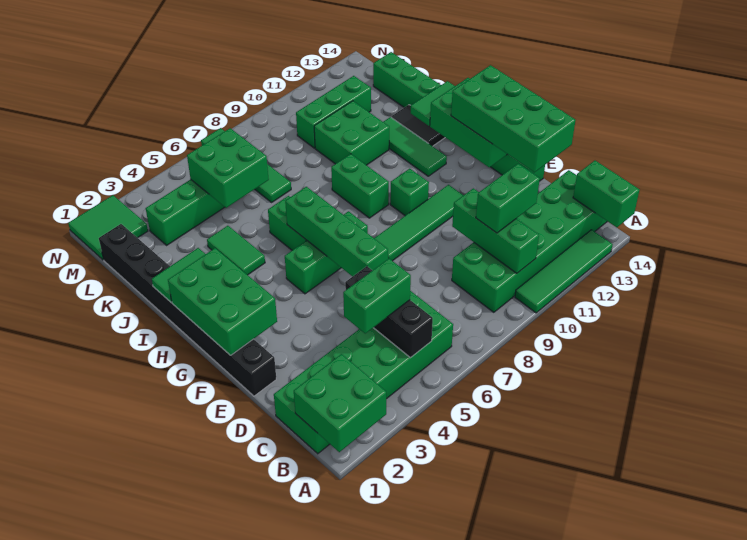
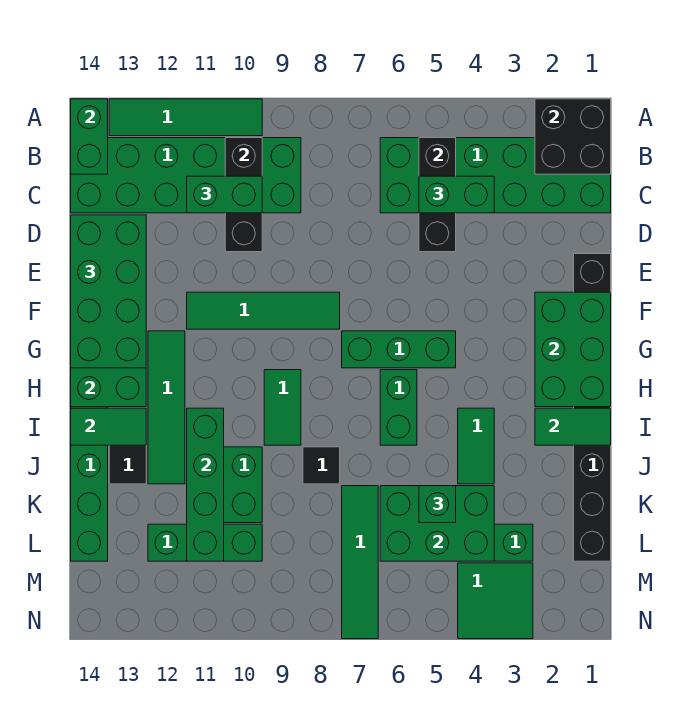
green brick A1:B2 level 2 -> black brick A1:B2 level 2
green brick B10:D10 level 2 -> black brick B10:D10 level 2
green brick E6:H6 level 2 -> green brick I11:L11 level 2
green brick G10 level 1 -> green brick K5 level 3
green brick H9:I9 level 1 -> green tile H9:I9 level 1
green tile H12:J12 level 1 -> green tile G12:J12 level 1
none -> black tile J8 level 1
green brick K5:L6 level 2 -> green brick K4:L6 level 2
green tile M1:N2 level 1 -> green tile M3:N4 level 1

